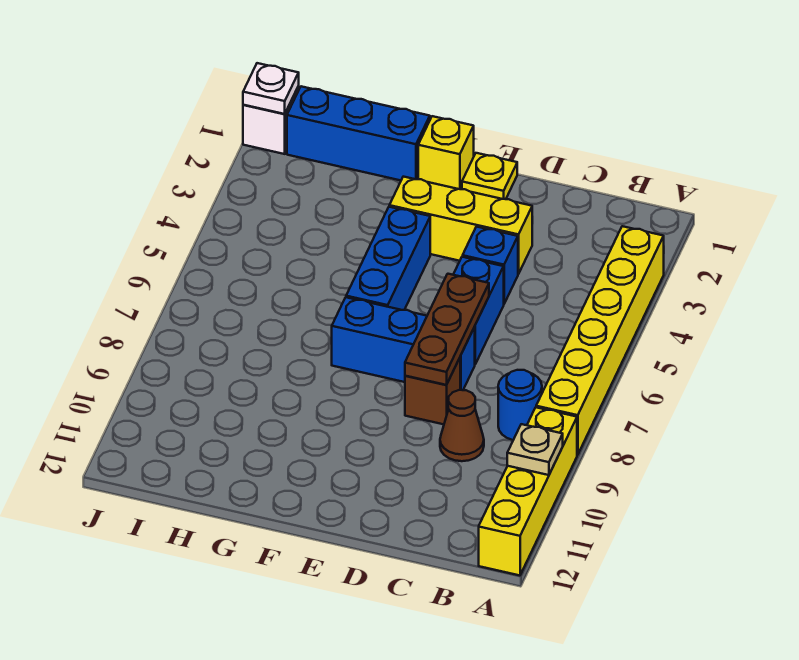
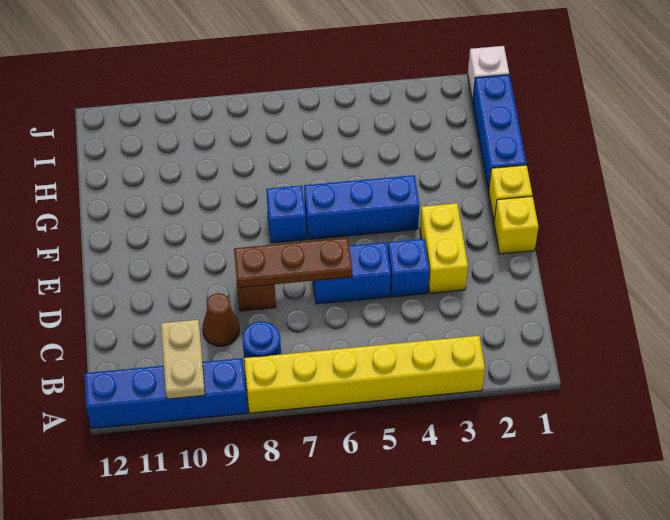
yellow brick A9:A12 level 1 -> blue brick A9:A12 level 1
tan plate A10 level 2 -> tan plate A10:B10 level 2
yellow brick D3:F3 level 1 -> yellow brick D3:E3 level 1
blue brick D7:F7 level 1 -> blue brick F7 level 1
yellow plate E1 level 1 -> yellow brick E1 level 1
white plate J1 level 2 -> none

